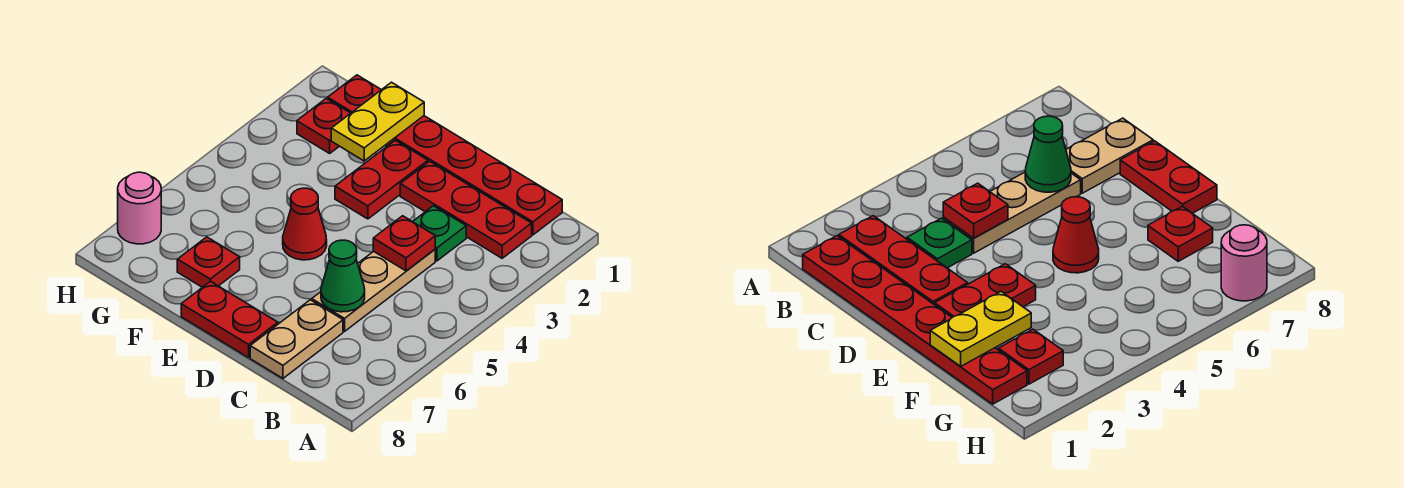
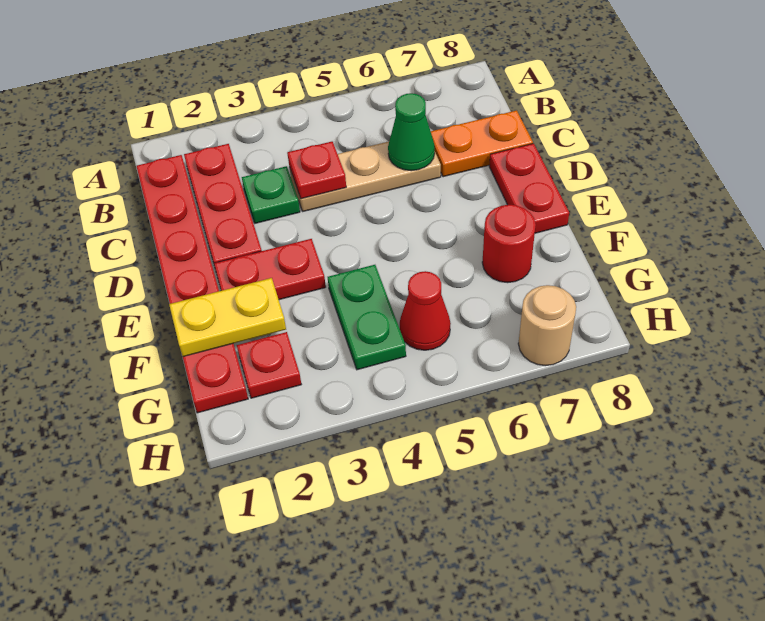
tan plate C7:C8 level 1 -> orange plate C7:C8 level 1
red cone E5 level 1 -> red cone G5 level 1
none -> green plate F4:G4 level 1
red plate F7 level 1 -> red round brick F7 level 1
pink round brick H7 level 1 -> tan round brick H7 level 1

